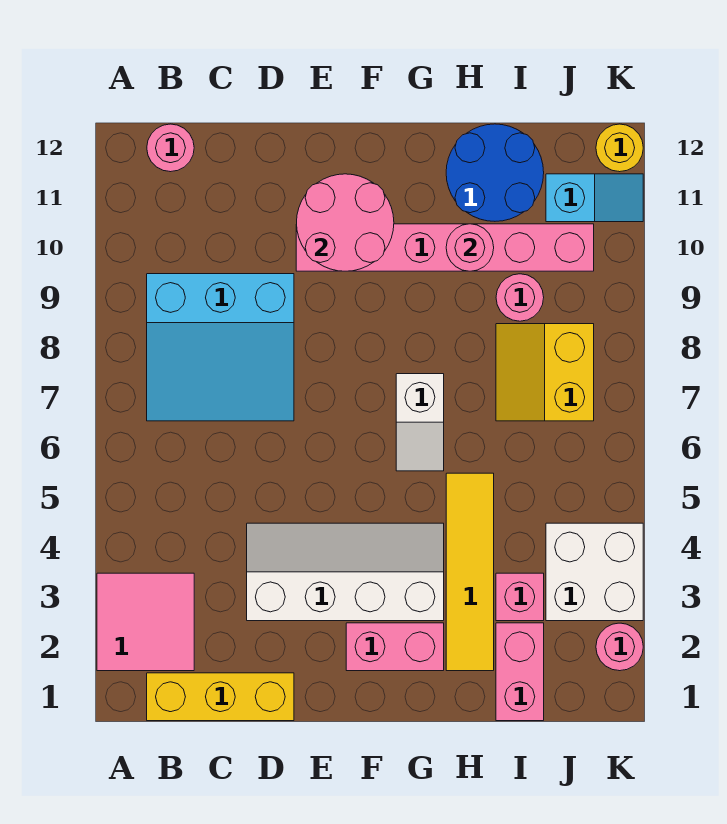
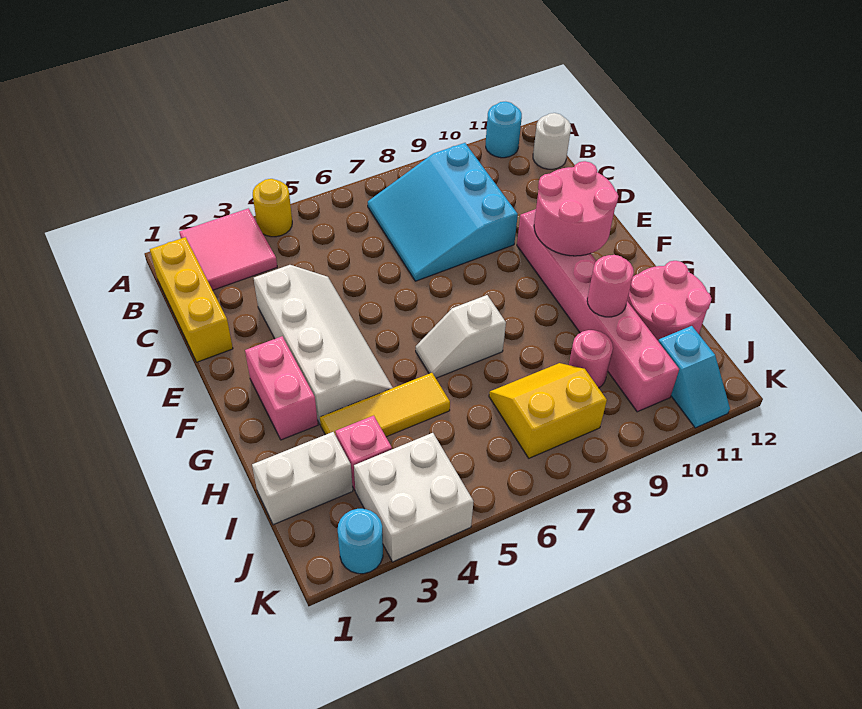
none -> cyan round brick A11 level 1
pink round brick B12 level 1 -> white round brick B12 level 1
yellow tile H2:H5 level 1 -> yellow tile H3:H5 level 1
blue round brick H11:I12 level 1 -> pink round brick H11:I12 level 1
pink brick I1:I2 level 1 -> white brick I1:I2 level 1
pink round brick K2 level 1 -> cyan round brick K2 level 1
yellow round brick K12 level 1 -> yellow round brick A4 level 1

